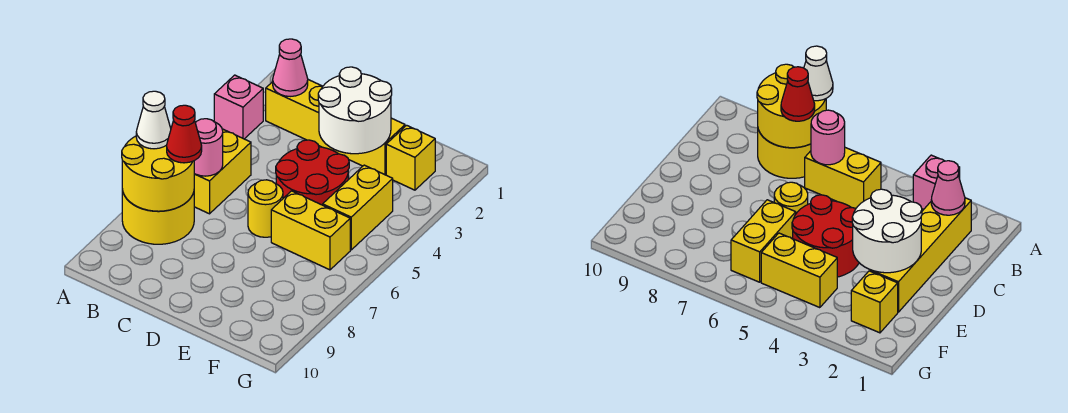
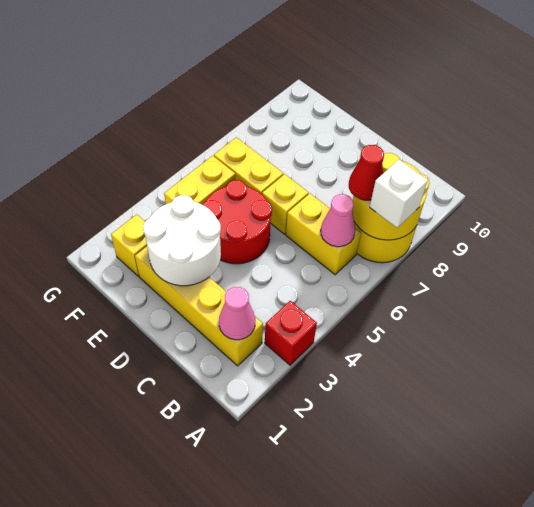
pink brick A3 level 1 -> red brick A3 level 1
white cone A7 level 3 -> white brick A7 level 3
yellow brick B5:B6 level 1 -> yellow brick B6:C6 level 1
pink round brick B6 level 2 -> pink cone B6 level 2
yellow round brick D6 level 1 -> yellow brick D6 level 1

